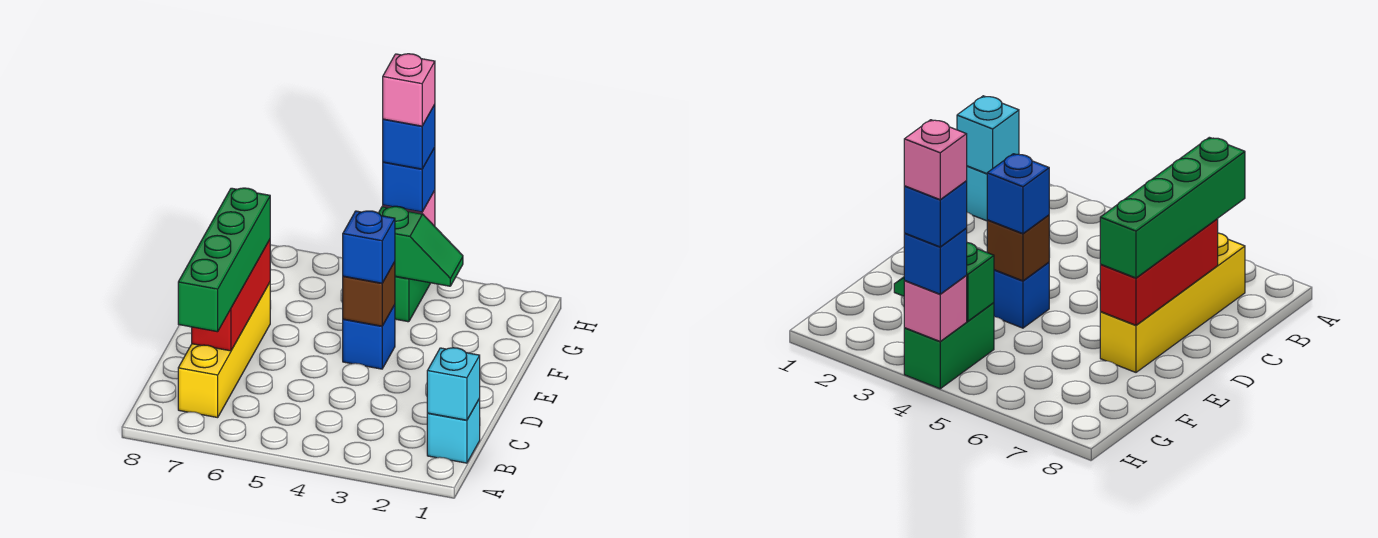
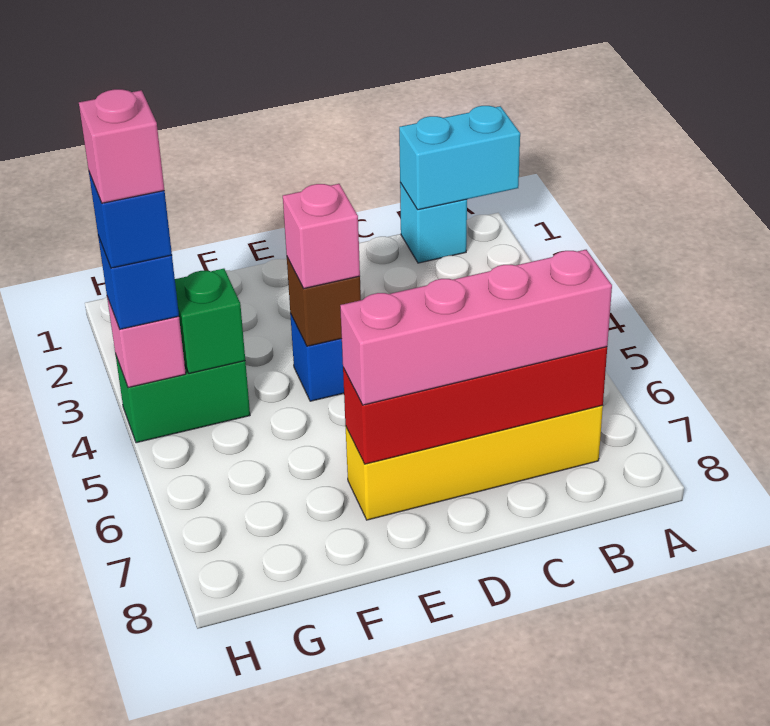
cyan brick B1 level 2 -> cyan brick A1:B1 level 2
green brick B7:E7 level 3 -> pink brick B7:E7 level 3
red brick C7:E7 level 2 -> red brick B7:E7 level 2
blue brick E4 level 3 -> pink brick E4 level 3

